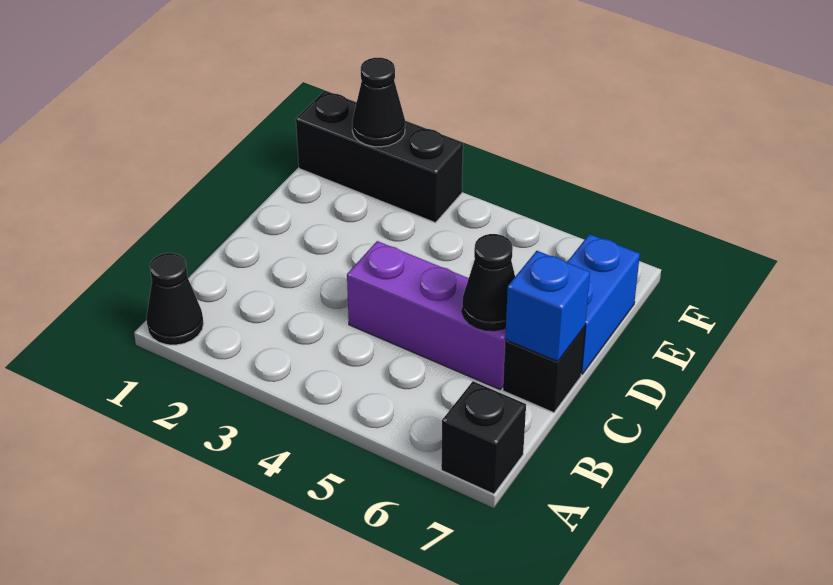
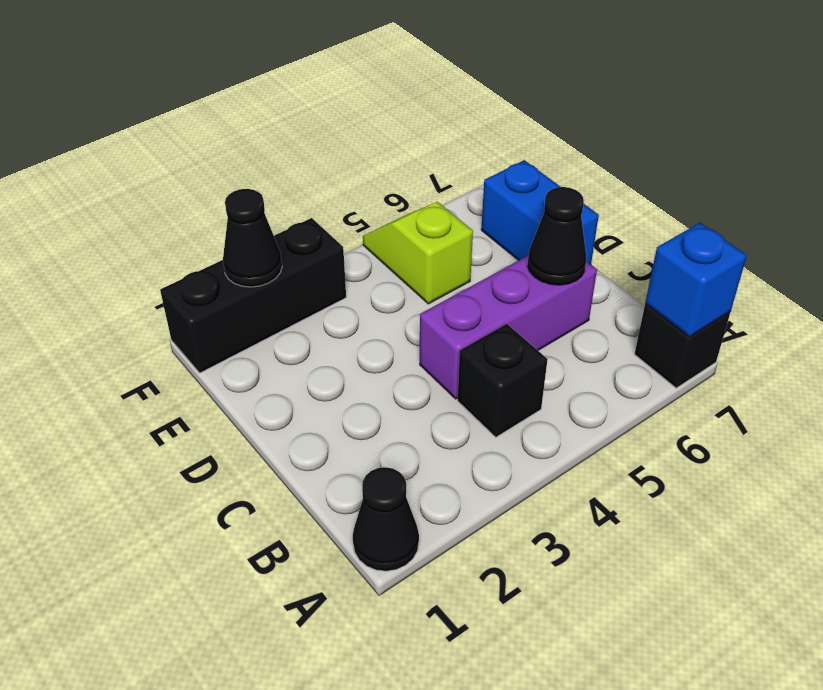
black brick C7 level 1 -> black brick B4 level 1
blue brick C7 level 2 -> blue brick A7 level 2
none -> lime slope E5:F5 level 1 top E

